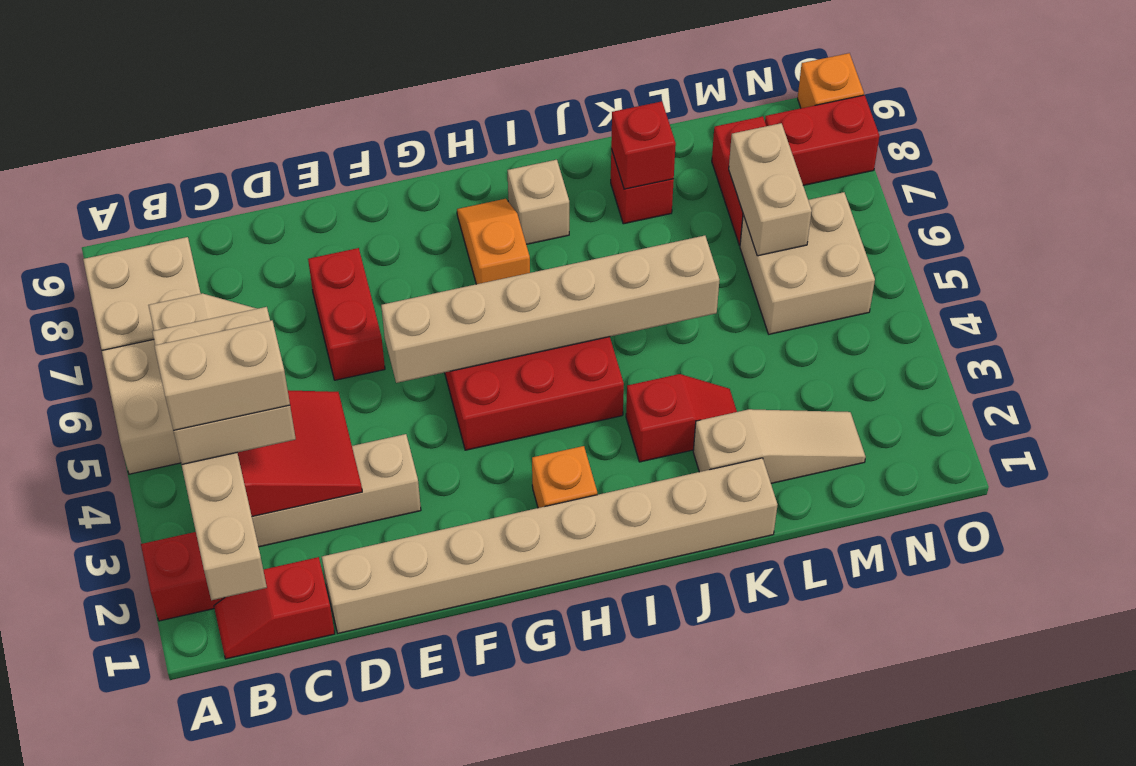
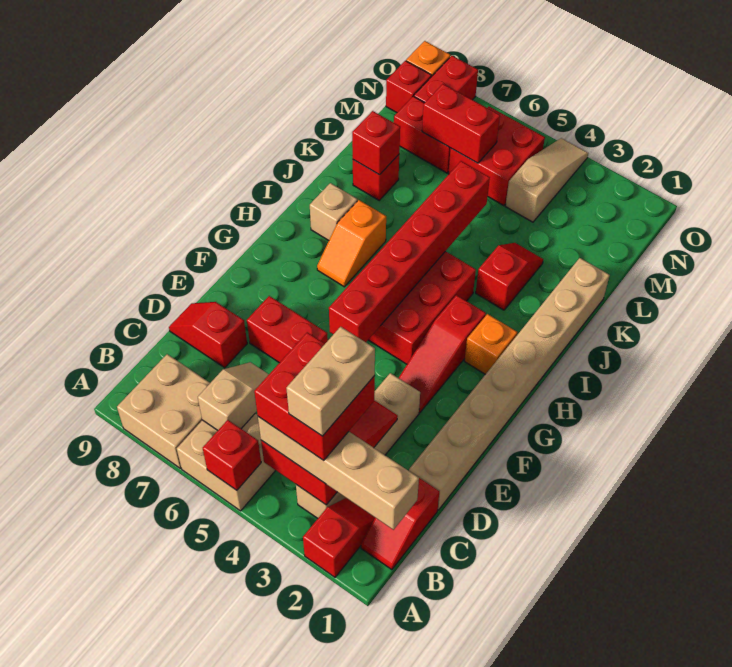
none -> red brick A5 level 2
tan brick B3:C4 level 4 -> red brick B3:C4 level 4
none -> red slope D8:D9 level 1 top 8
none -> red slope F3:H3 level 1 top H
tan brick F5:K5 level 2 -> red brick F5:K5 level 2
orange slope H7:H8 level 1 top 7 -> orange slope H7:I7 level 1 top I
tan slope K2:M2 level 1 top K -> tan slope M4:O4 level 1 top M
tan brick M5:N6 level 1 -> red brick M5:N6 level 1
tan brick M6:M7 level 2 -> red brick M6:M7 level 2
none -> red brick N9 level 1

